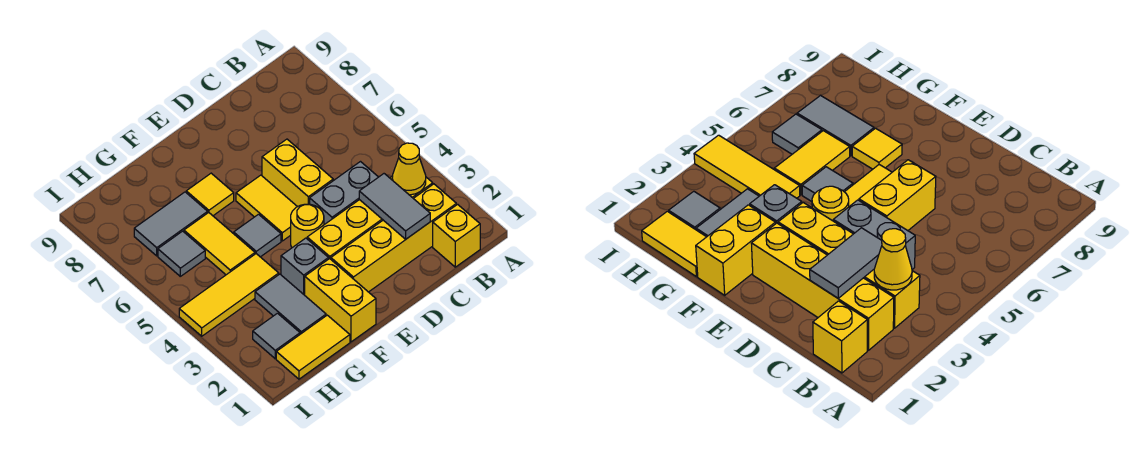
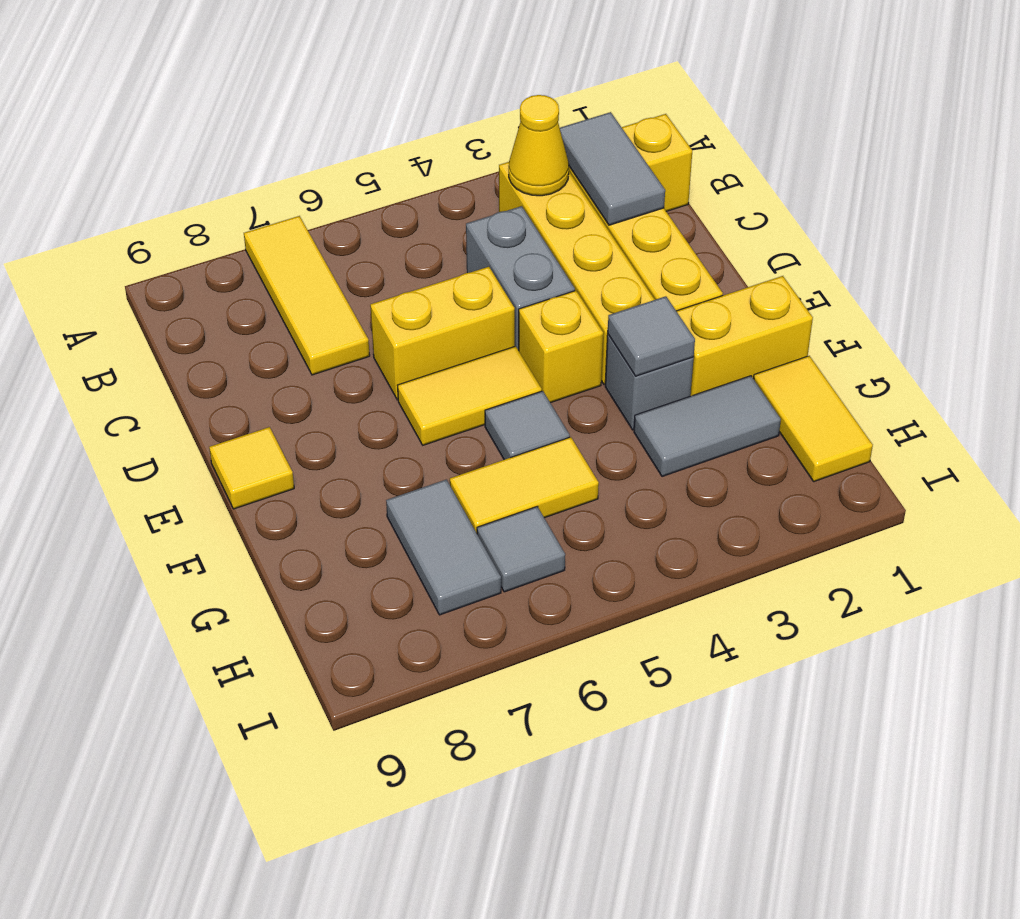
grey tile C2:C3 level 2 -> grey tile B2:C2 level 2
yellow round brick E4 level 1 -> yellow brick E4 level 1
yellow tile F7 level 1 -> yellow tile E9 level 1
yellow tile G4:I4 level 1 -> yellow tile A7:C7 level 1
grey tile H2 level 1 -> grey tile F3 level 2

